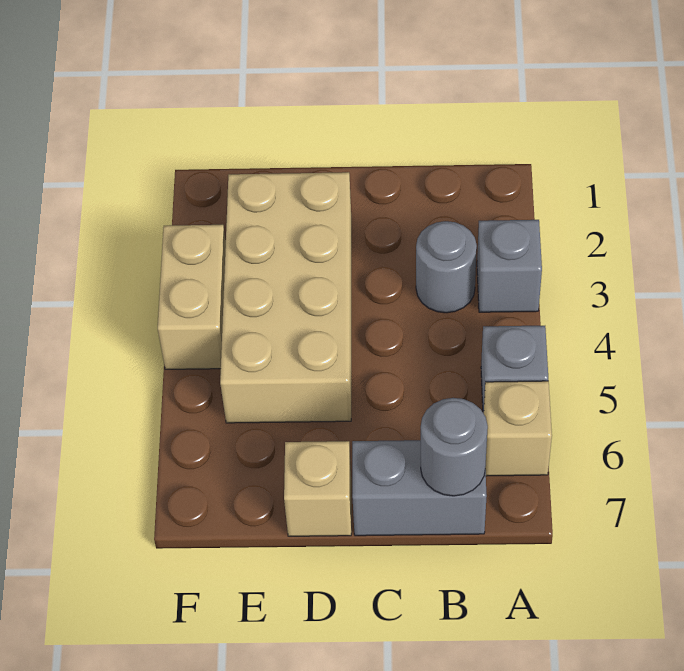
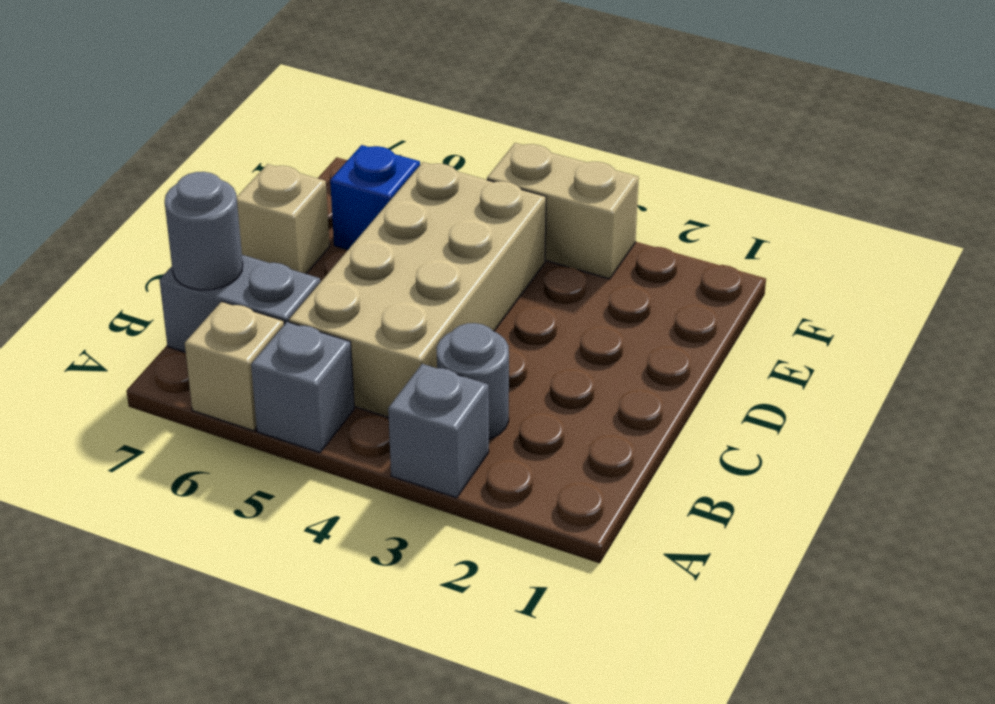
grey brick B7:C7 level 1 -> grey brick B6:B7 level 1
tan brick D2:E5 level 1 -> tan brick B4:E5 level 1
none -> blue brick E6 level 1

